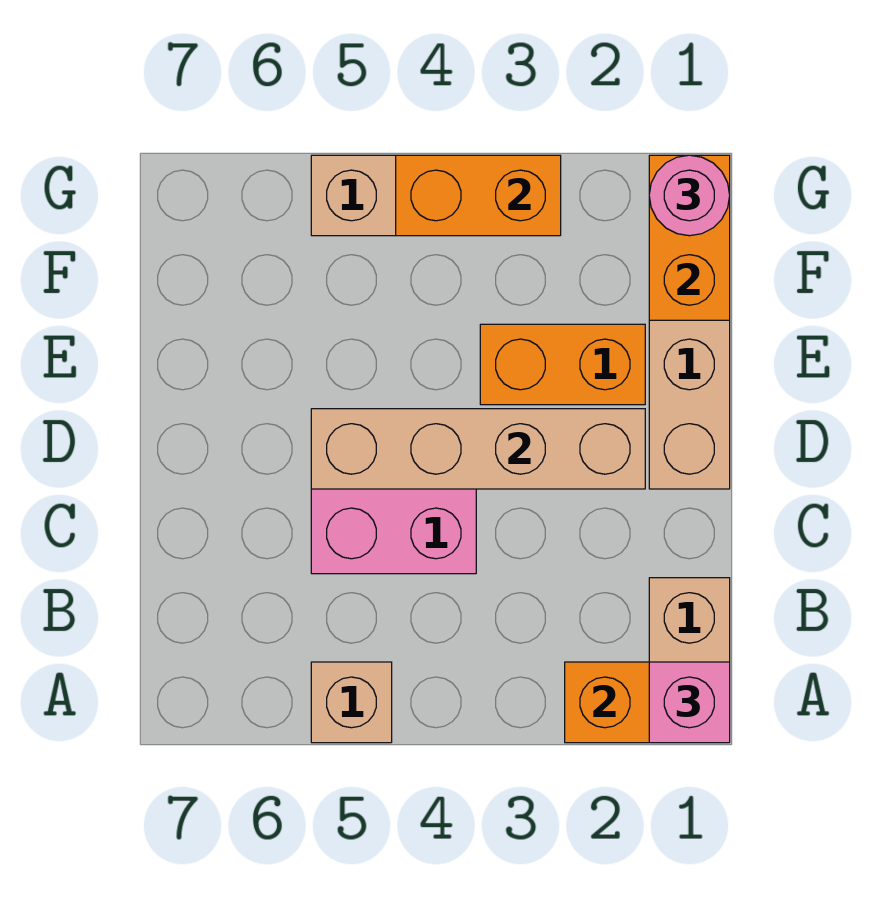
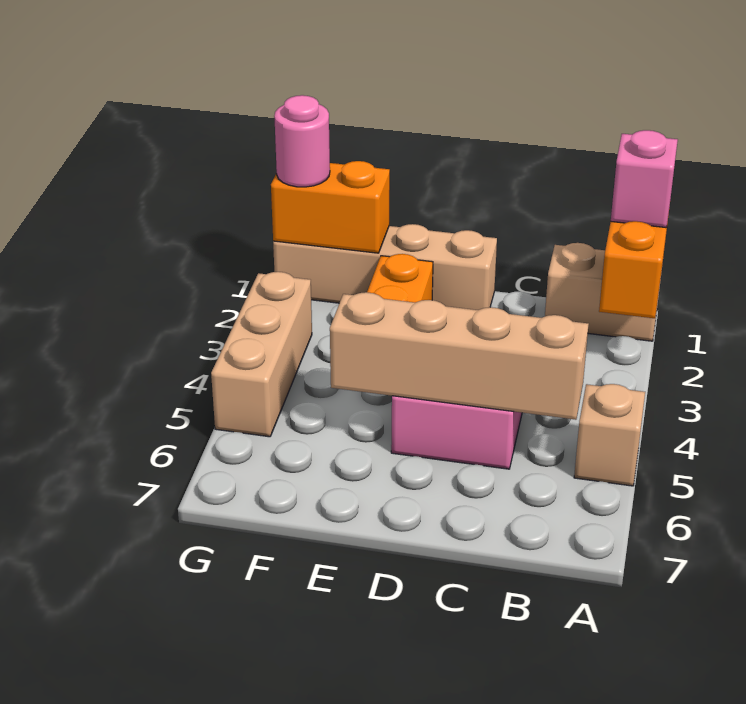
tan brick D2:D5 level 2 -> tan brick B5:E5 level 2
orange brick G3:G4 level 2 -> none

